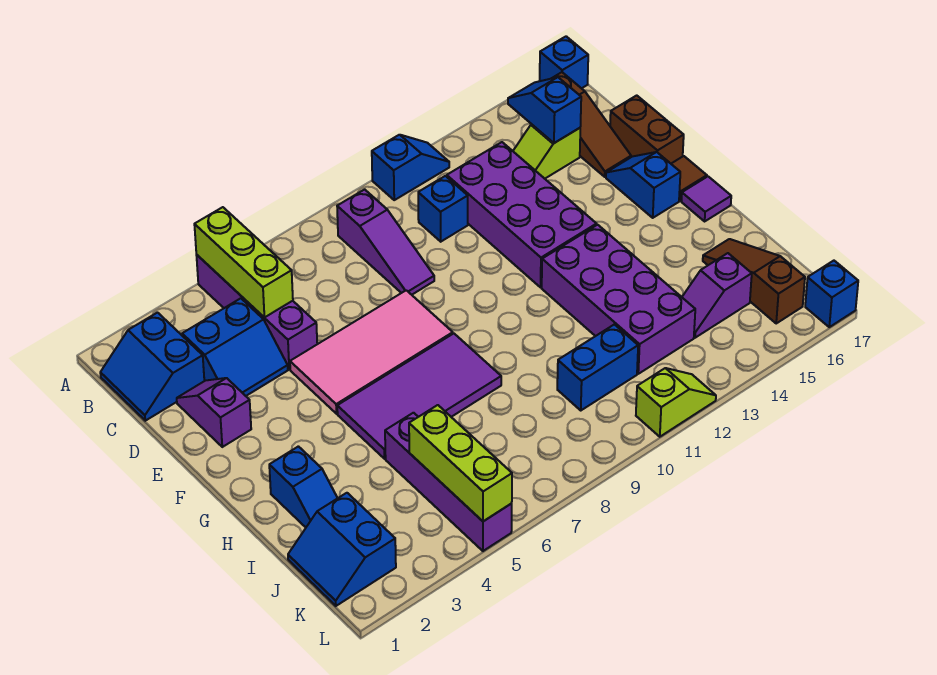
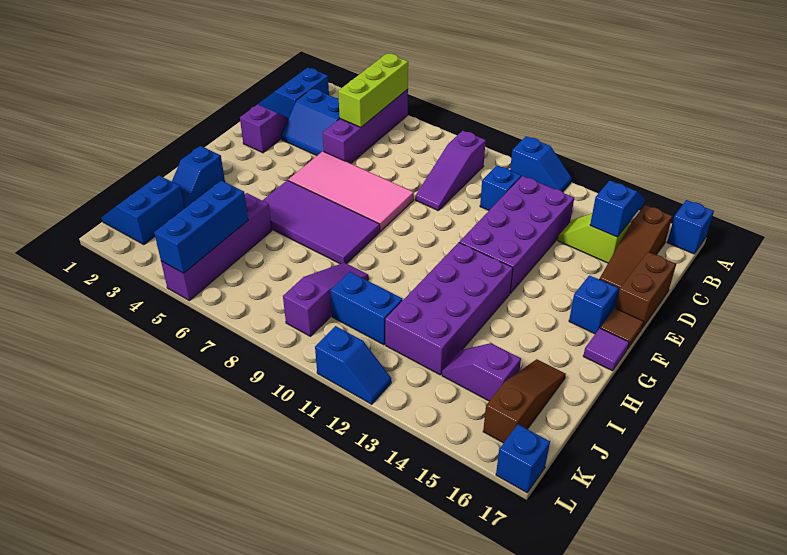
none -> purple slope I9:K9 level 1 top K
lime brick J5:L5 level 2 -> blue brick J5:L5 level 2
lime slope L11:L12 level 1 top 11 -> blue slope L11:L12 level 1 top 11

